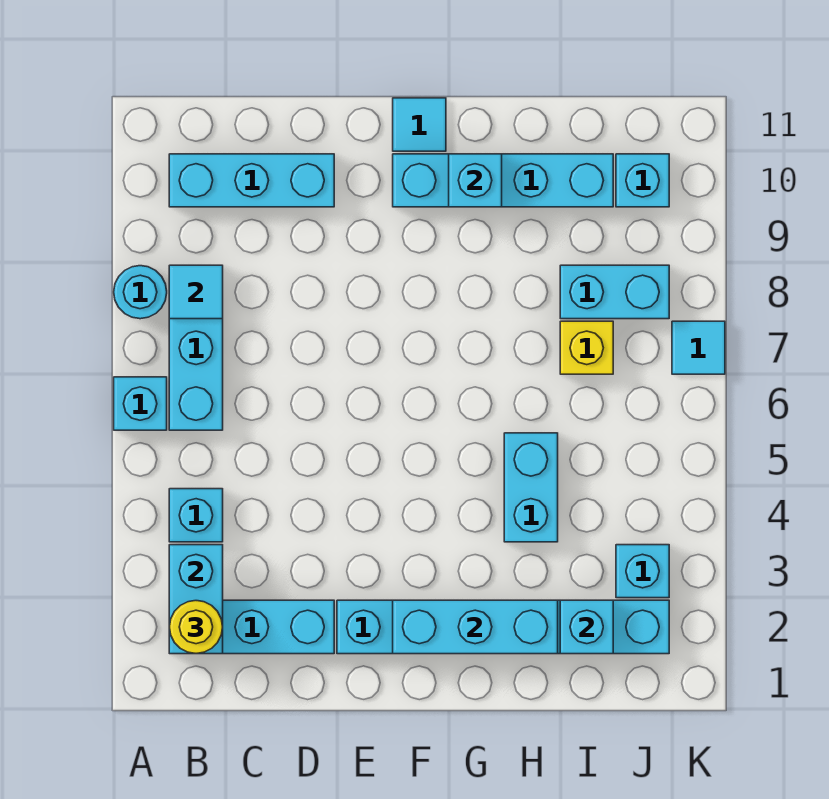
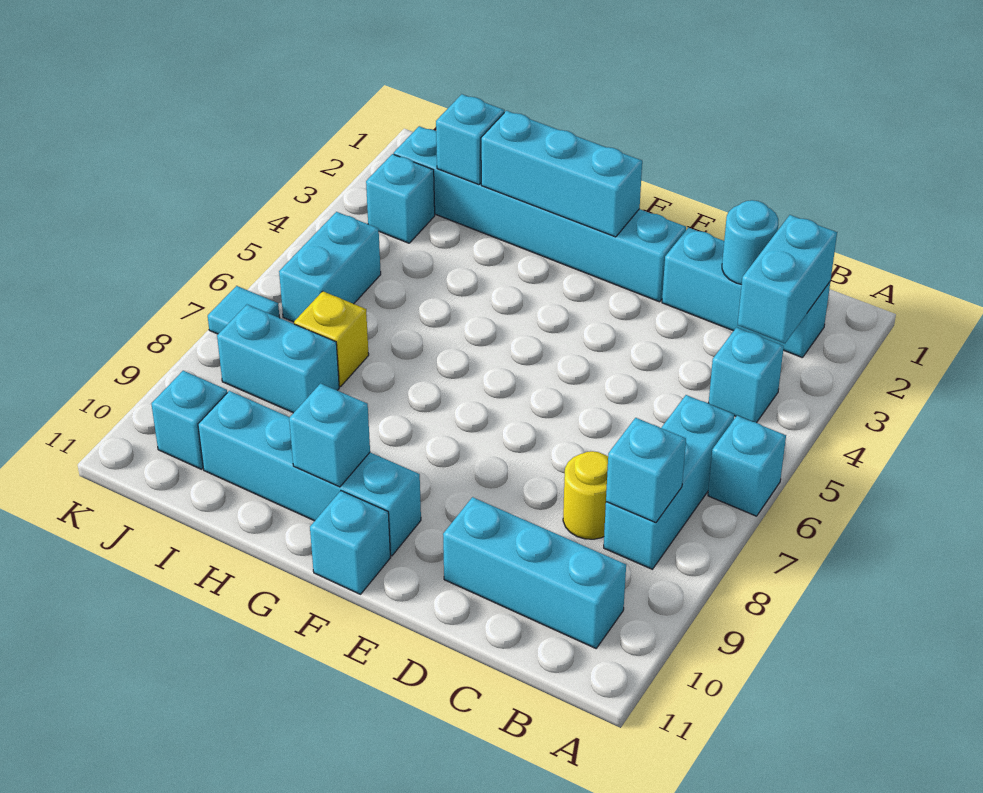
cyan round brick A8 level 1 -> cyan round brick C2 level 2
yellow round brick B2 level 3 -> yellow round brick C8 level 1
cyan tile B8 level 2 -> cyan brick B8 level 2
cyan tile F11 level 1 -> cyan brick F11 level 1
cyan brick H4:H5 level 1 -> cyan brick J5:J6 level 1

